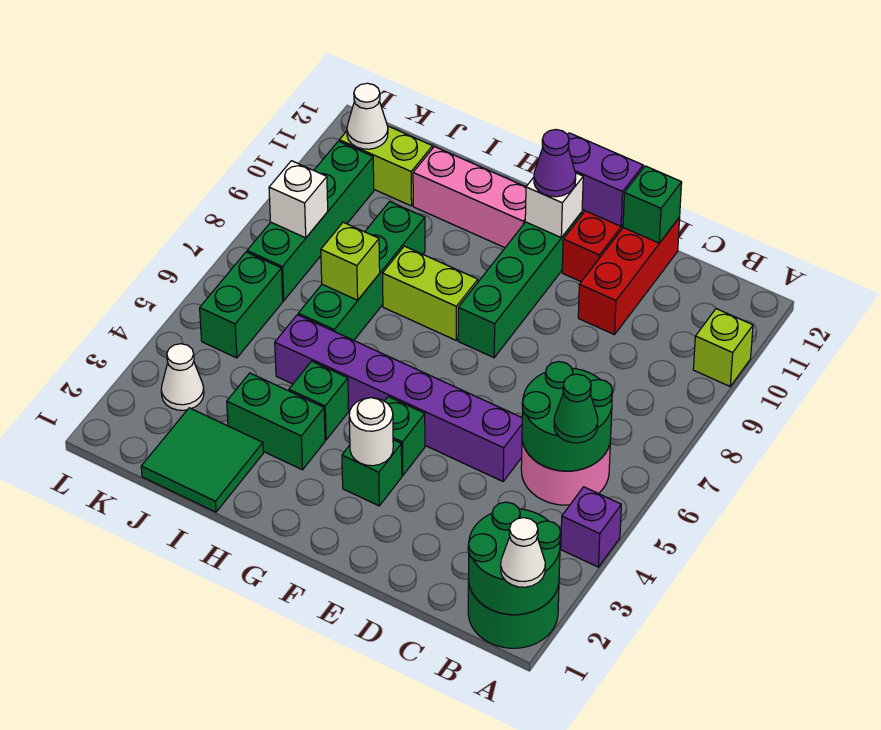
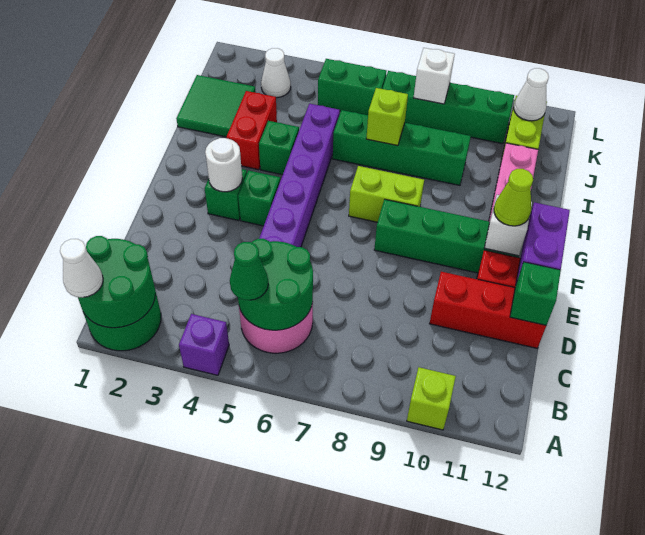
purple cone F11 level 3 -> lime cone F11 level 3
lime brick G8:H8 level 1 -> lime brick G7:G8 level 1
green brick H3:I3 level 1 -> red brick H3:I3 level 1

